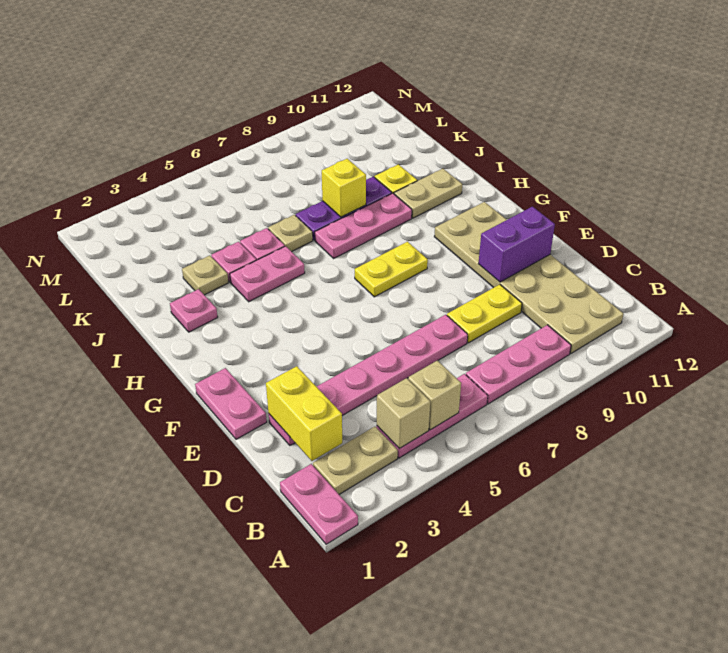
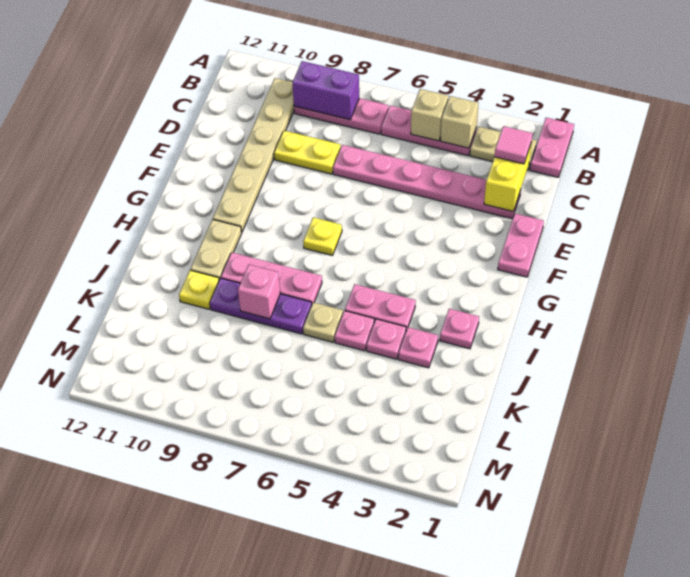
tan plate B10:G11 level 1 -> tan plate B10:G10 level 1
none -> pink tile C2 level 3
purple brick E10:E11 level 2 -> purple brick B8:B9 level 2
yellow plate G7:G8 level 1 -> yellow plate G7 level 1
tan plate I10:I11 level 1 -> tan plate H10:I10 level 1
tan plate J3 level 1 -> pink plate J3 level 1
yellow brick J8 level 2 -> pink brick J8 level 2

